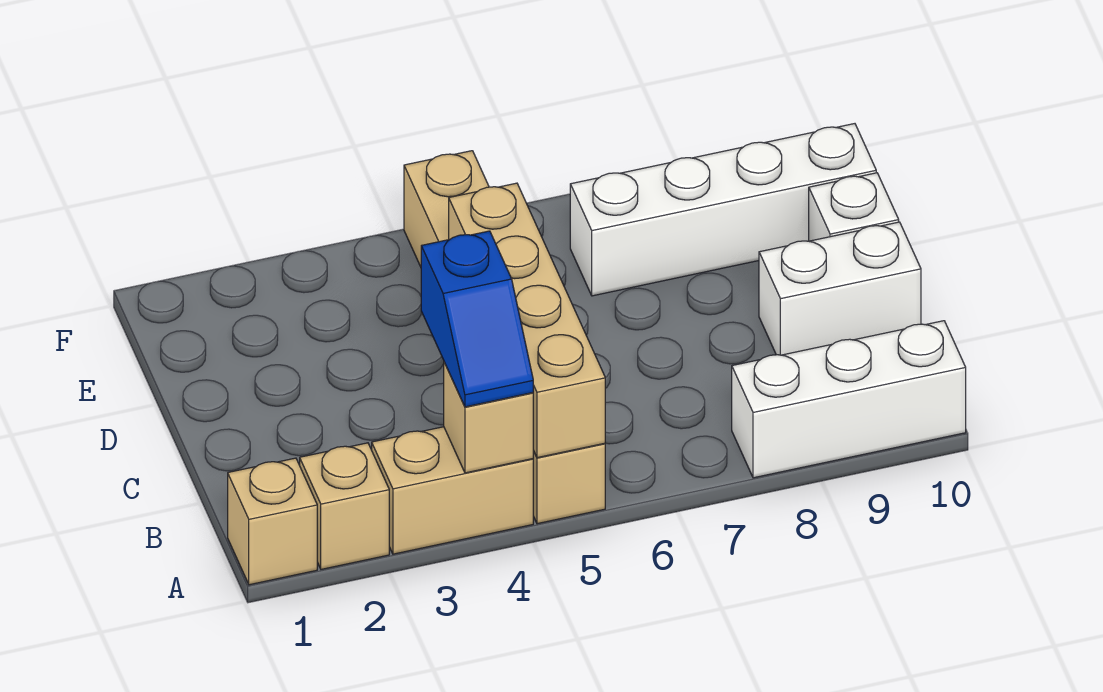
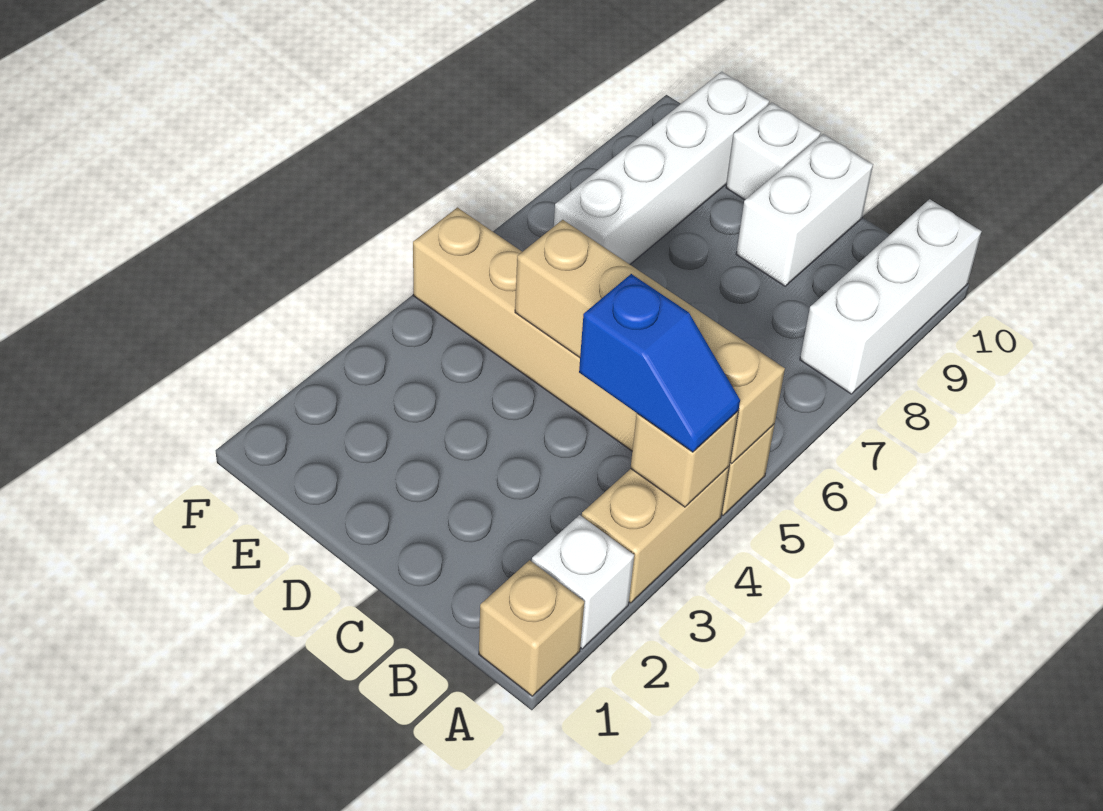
tan brick A2 level 1 -> white brick A2 level 1

